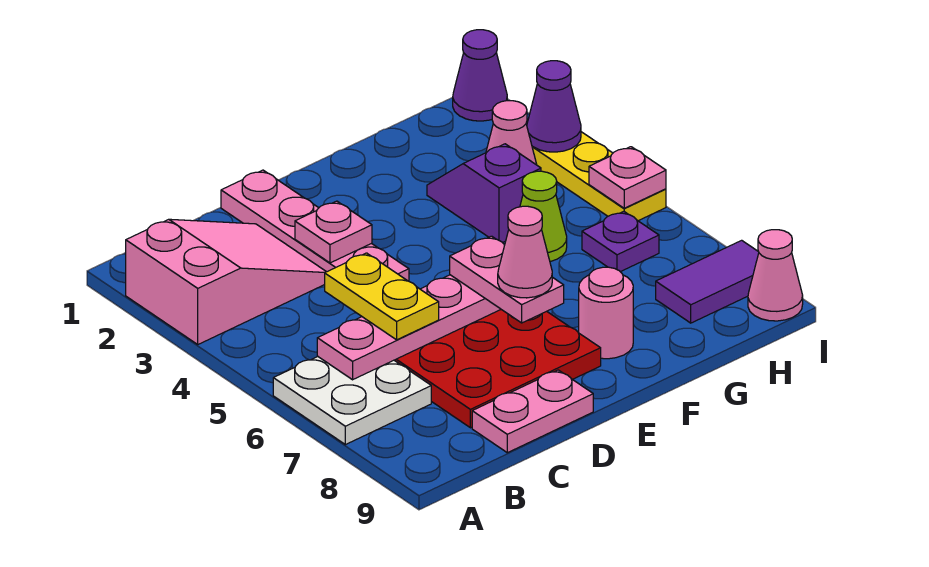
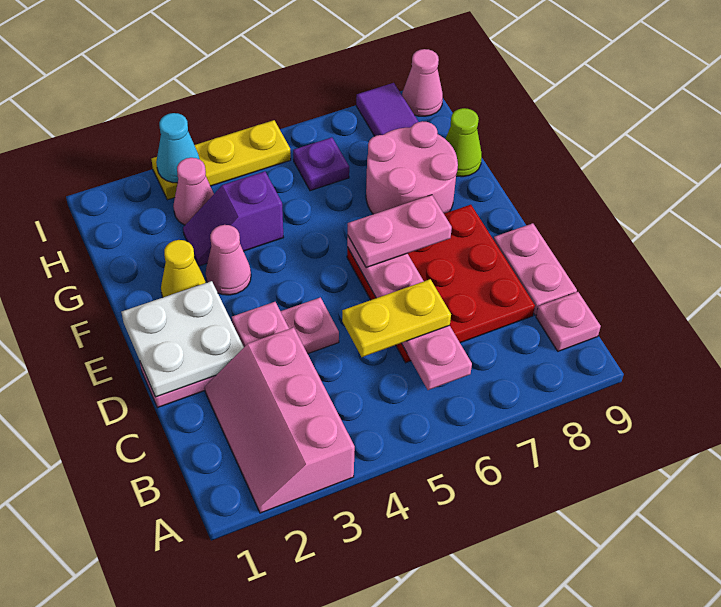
pink slope A2:C3 level 1 top A -> pink slope A2:C3 level 1 top 3
white plate A6:B7 level 1 -> white plate D1:E2 level 2
pink cone E7 level 4 -> pink cone F3 level 1
none -> yellow cone F2 level 1
pink round brick F8 level 1 -> pink round brick F7:G8 level 1
lime cone G5 level 1 -> lime cone G9 level 1
purple cone I1 level 1 -> none
purple cone I3 level 2 -> cyan cone I3 level 2
pink plate I5 level 2 -> pink plate B9 level 1

